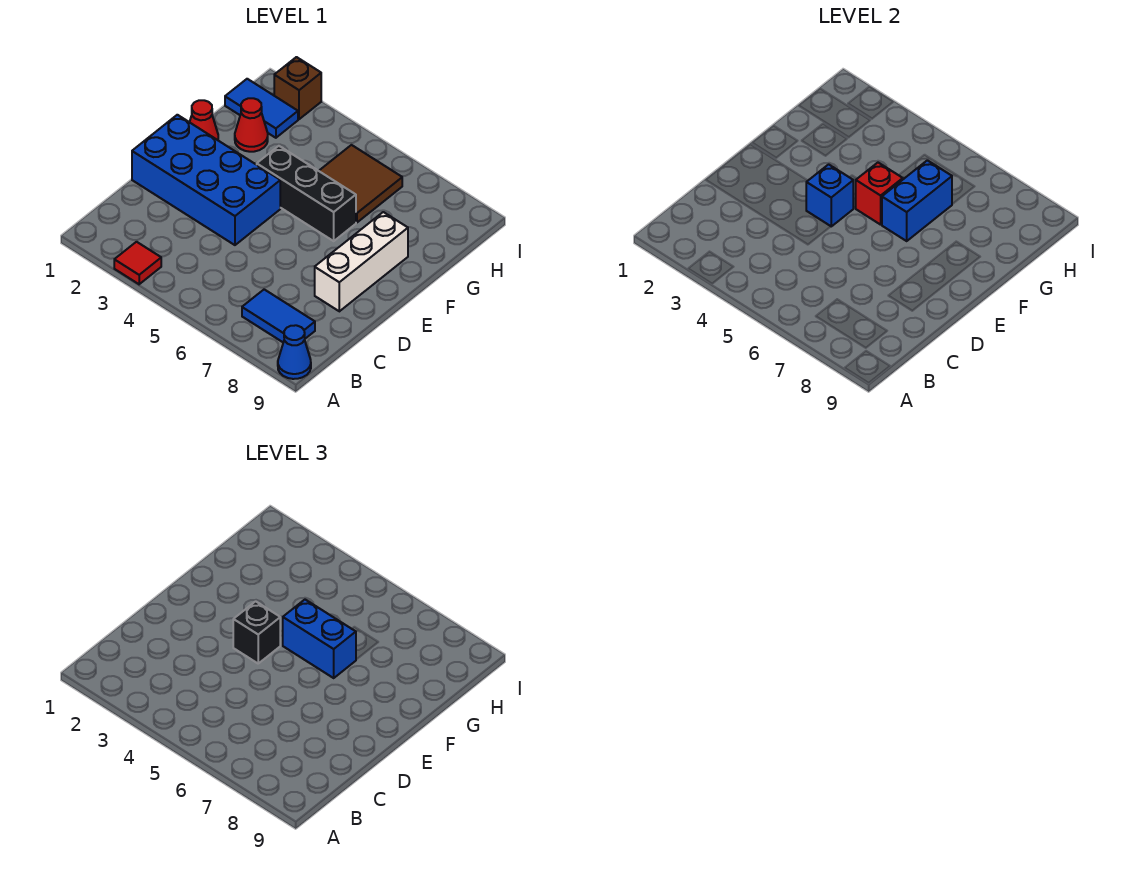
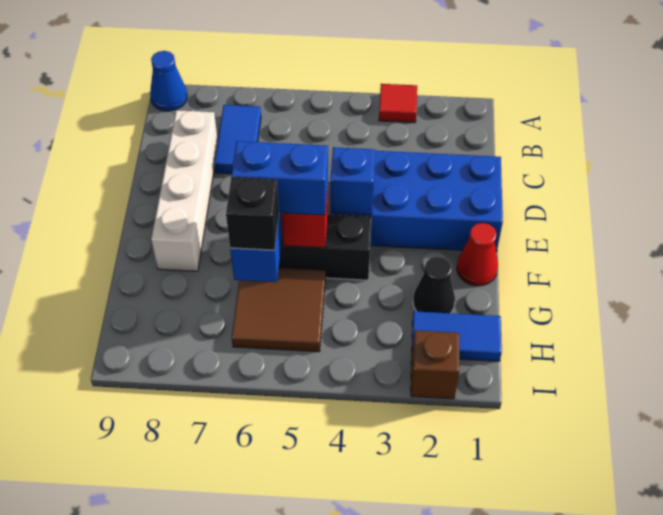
blue tile B7:B8 level 1 -> blue tile B7:C7 level 1
white brick D8:F8 level 1 -> white brick C8:F8 level 1
black brick E4 level 3 -> black brick G6 level 3
red cone G2 level 1 -> black cone G2 level 1

